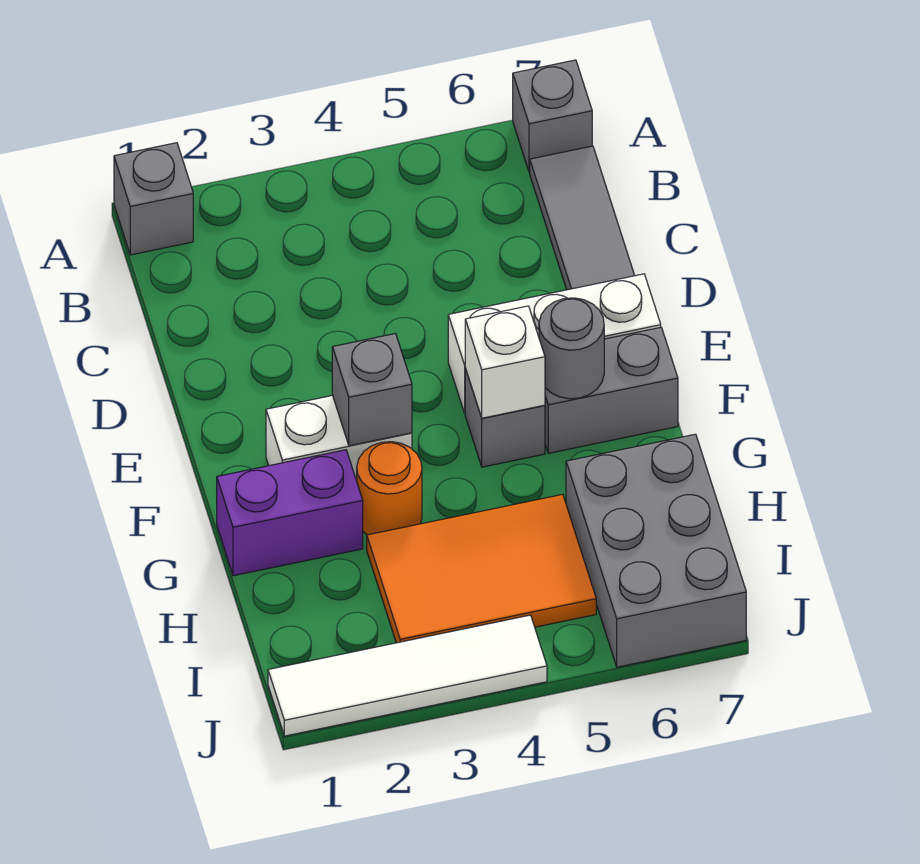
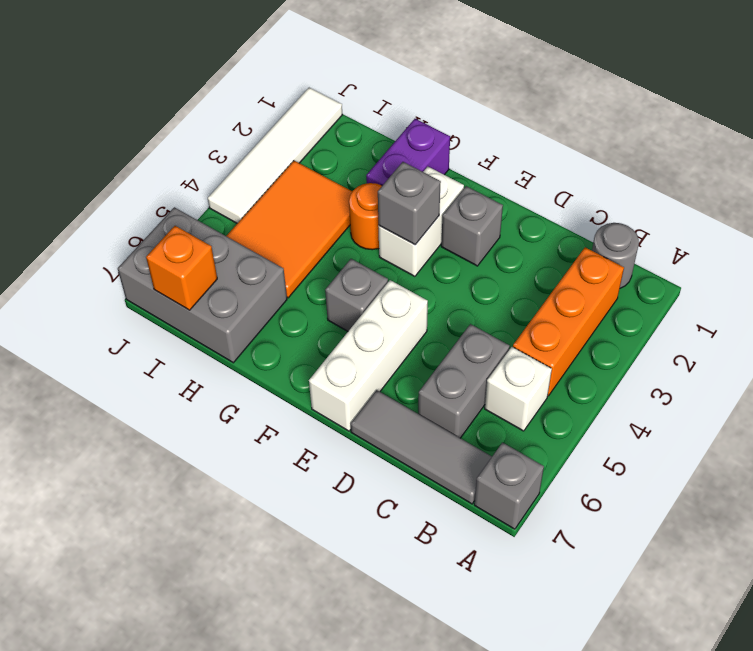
grey brick A1 level 1 -> grey brick E2 level 1
none -> orange brick B2:B4 level 1
white brick F5 level 2 -> white brick B5 level 1
grey brick F6:F7 level 1 -> grey brick C5:C6 level 1
grey round brick F6 level 2 -> grey round brick B1 level 1
none -> orange brick I7 level 2

